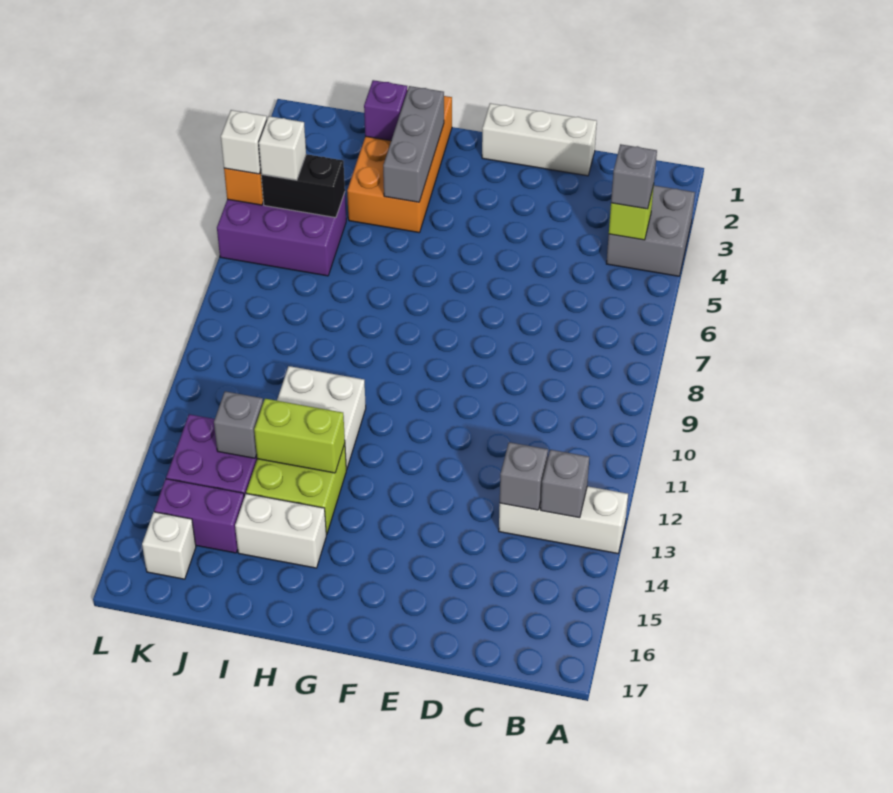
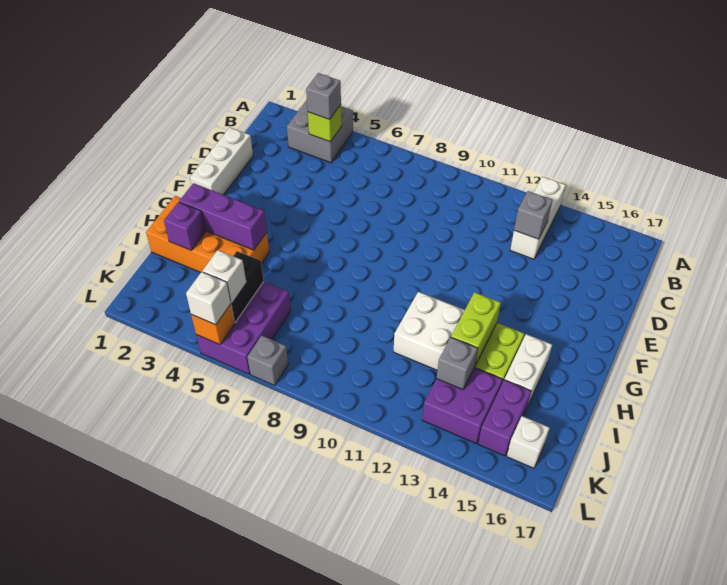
grey brick B13 level 2 -> grey brick L7 level 1
grey brick H2:H4 level 2 -> purple brick H2:H4 level 2

